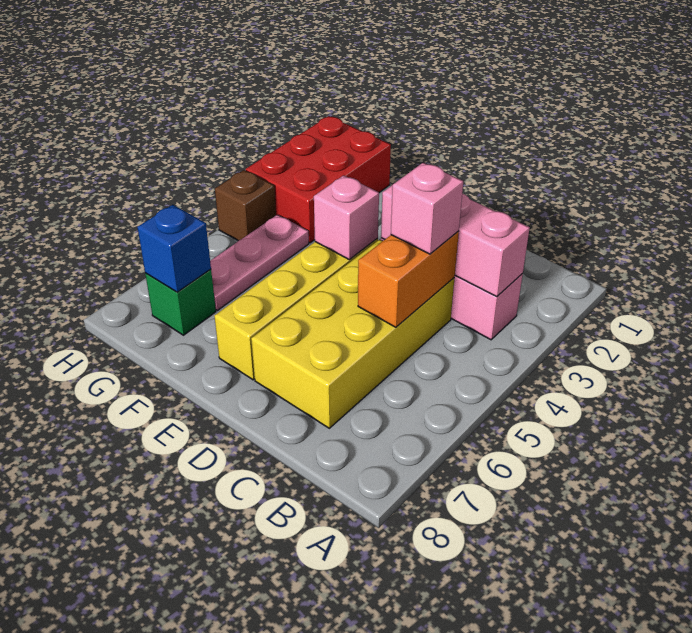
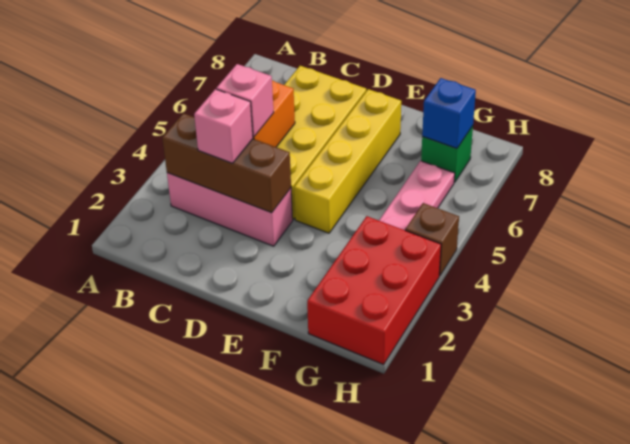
pink brick B3:D3 level 2 -> brown brick B3:D3 level 2
pink brick E4 level 2 -> pink brick C3 level 3

